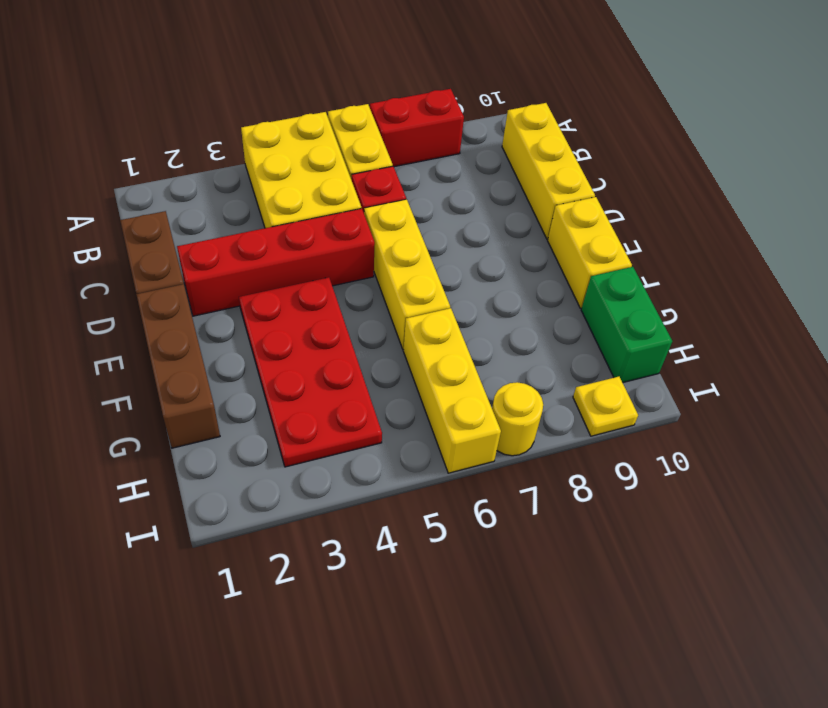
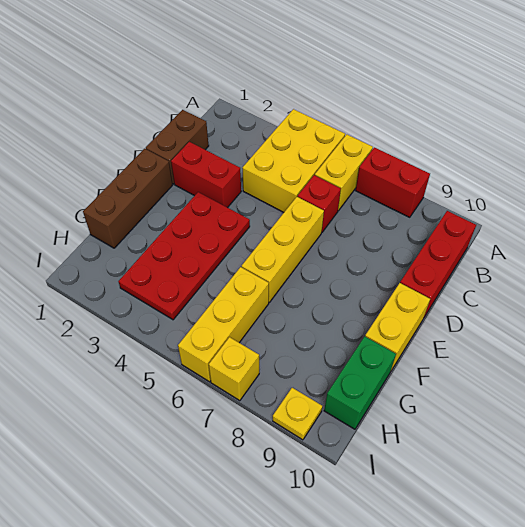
yellow brick B10:D10 level 1 -> red brick B10:D10 level 1
red brick D2:D5 level 1 -> red brick D2:D3 level 1
yellow round brick I7 level 1 -> yellow brick I7 level 1

